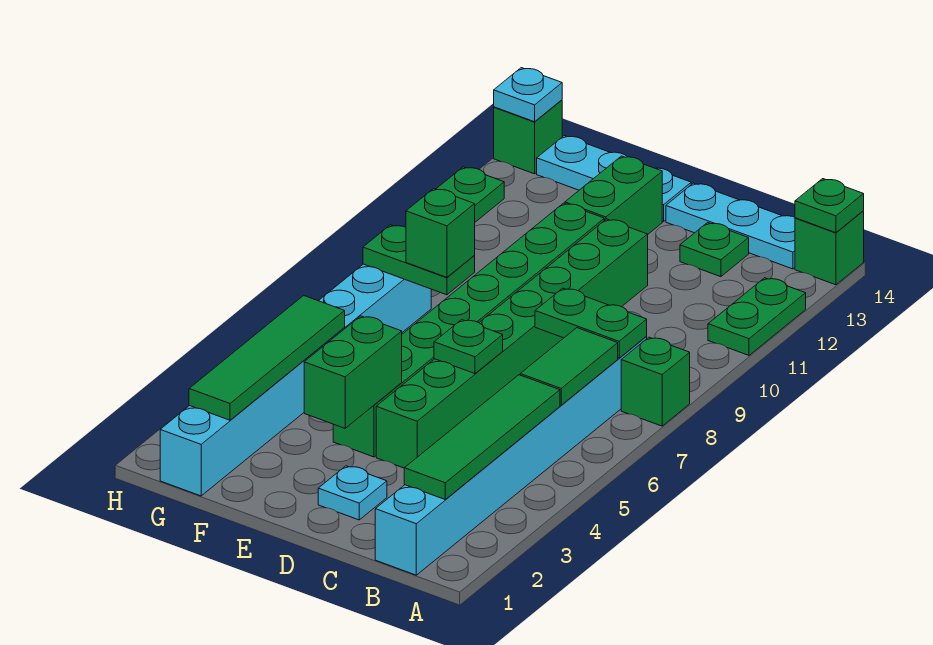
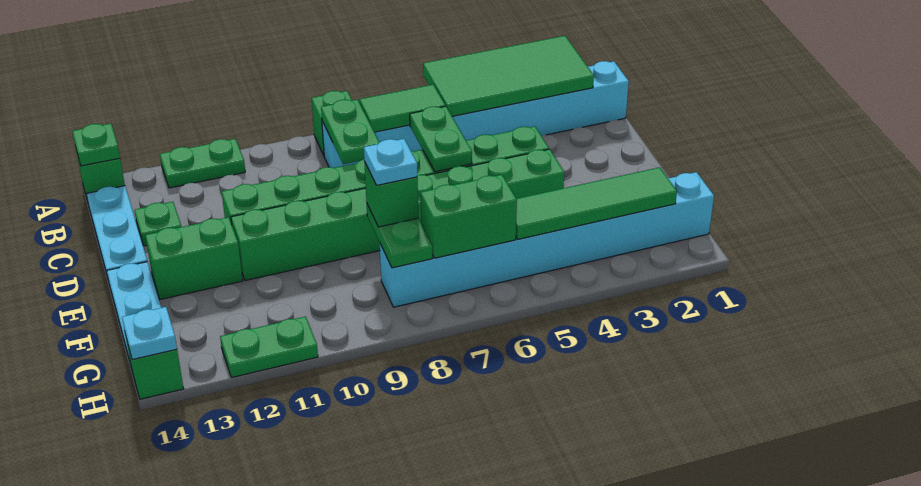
green tile B2:B5 level 2 -> green tile A2:B5 level 2
cyan plate D2 level 1 -> cyan plate F8 level 4
green plate D6 level 2 -> green plate C6:D6 level 2
green brick E3:E4 level 2 -> green brick G6:G7 level 2

